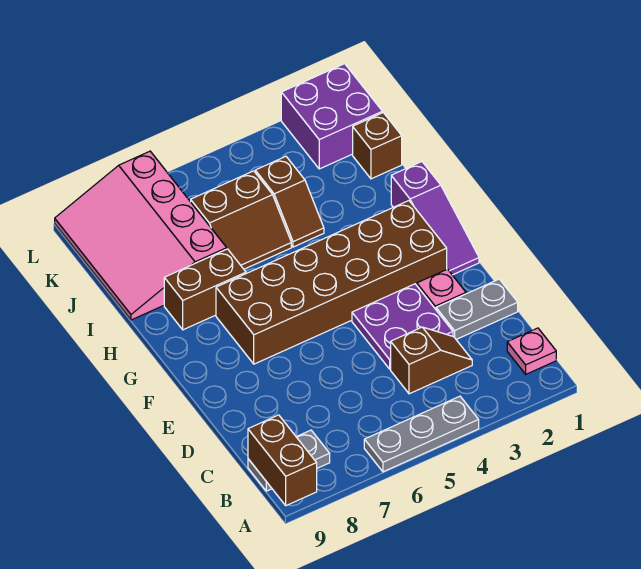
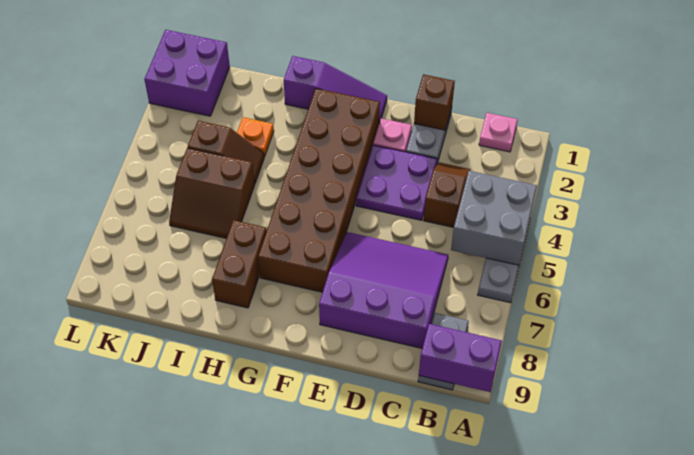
none -> grey brick A4:B5 level 2
brown brick A9:B9 level 2 -> purple brick A9:B9 level 2
none -> purple slope C6:E8 level 1 top 8
none -> orange plate I3 level 1
brown slope I5:J6 level 1 top J -> brown slope I5:J6 level 1 top 5
pink slope I7:L9 level 1 top 7 -> none
brown brick J1 level 1 -> brown brick D1 level 2

